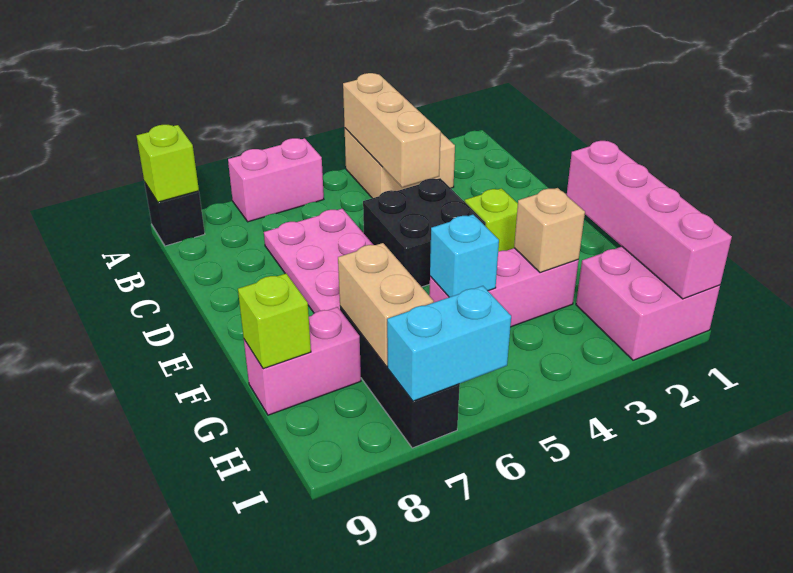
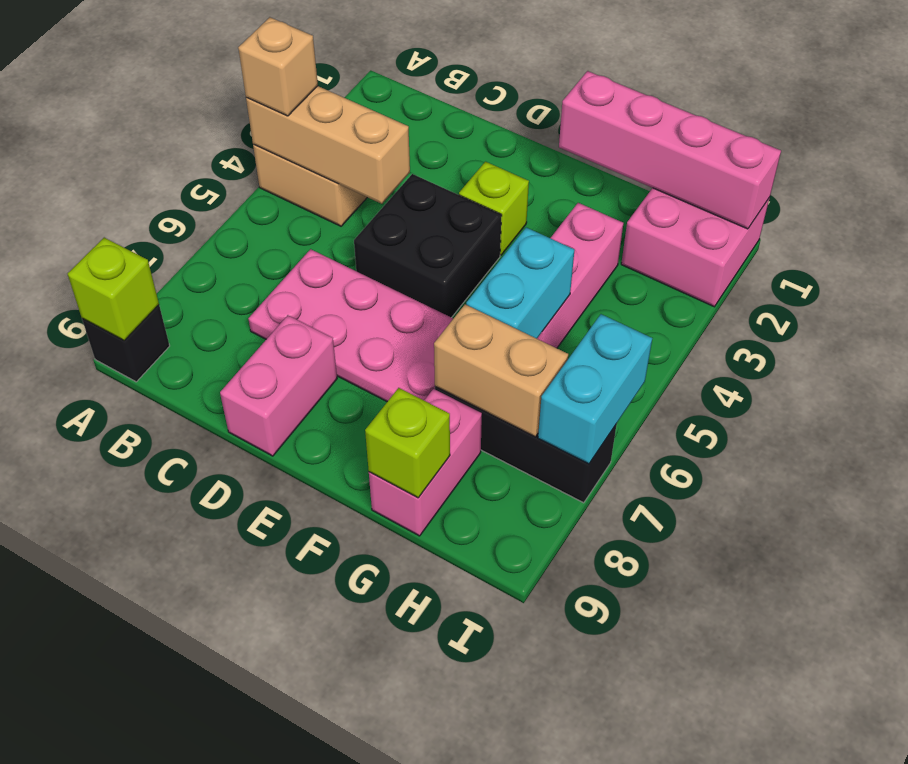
pink brick A6:A7 level 1 -> pink brick D8:D9 level 1
tan brick G3 level 2 -> tan brick A4 level 3
cyan brick G5 level 2 -> cyan brick G5:G6 level 2

